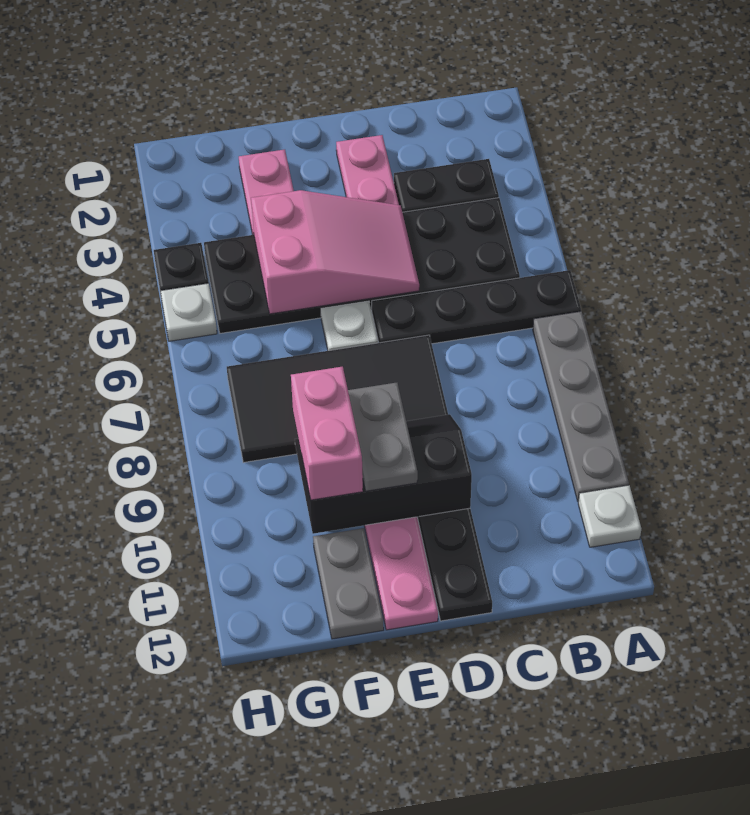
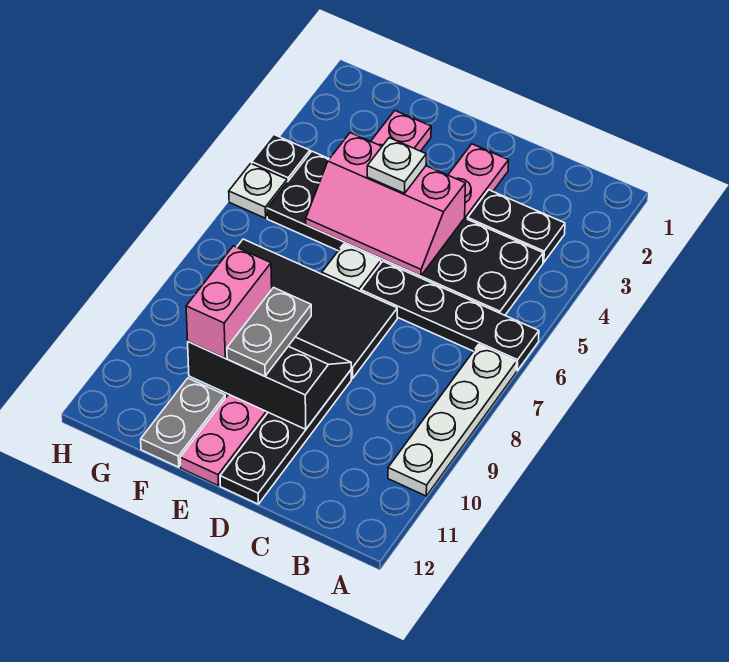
grey plate A7:A10 level 1 -> white plate A7:A10 level 1
white plate A11 level 1 -> white plate E4 level 3
pink slope D4:F5 level 2 top F -> pink slope D4:F5 level 2 top 4

